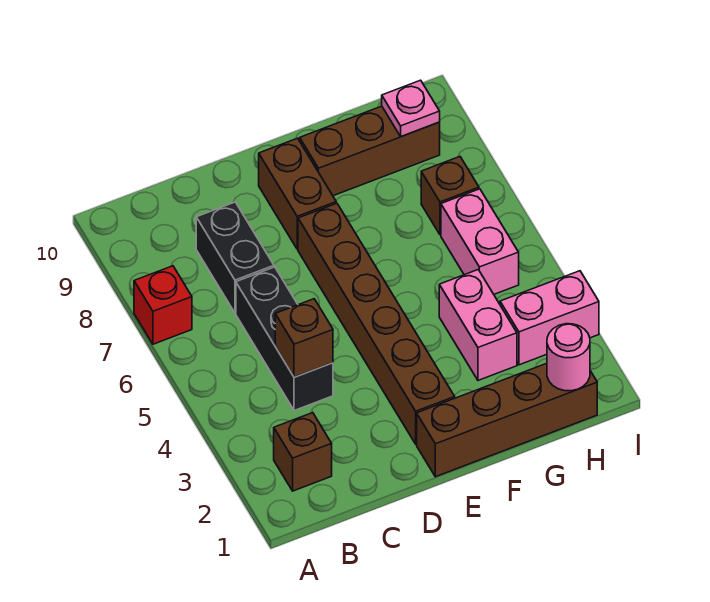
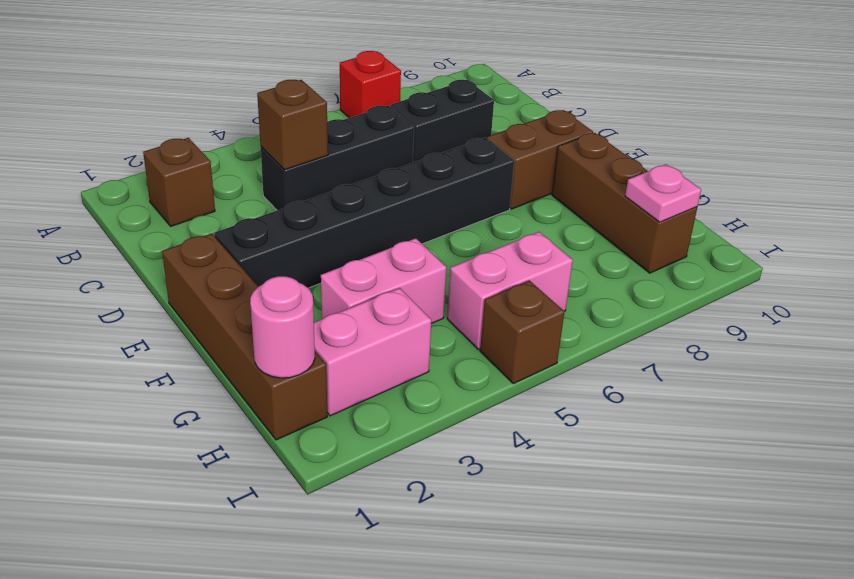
brown brick E2:E7 level 1 -> black brick E2:E7 level 1
pink brick H3:I3 level 1 -> pink brick H2:H3 level 1
brown brick H7 level 1 -> brown brick I5 level 1

